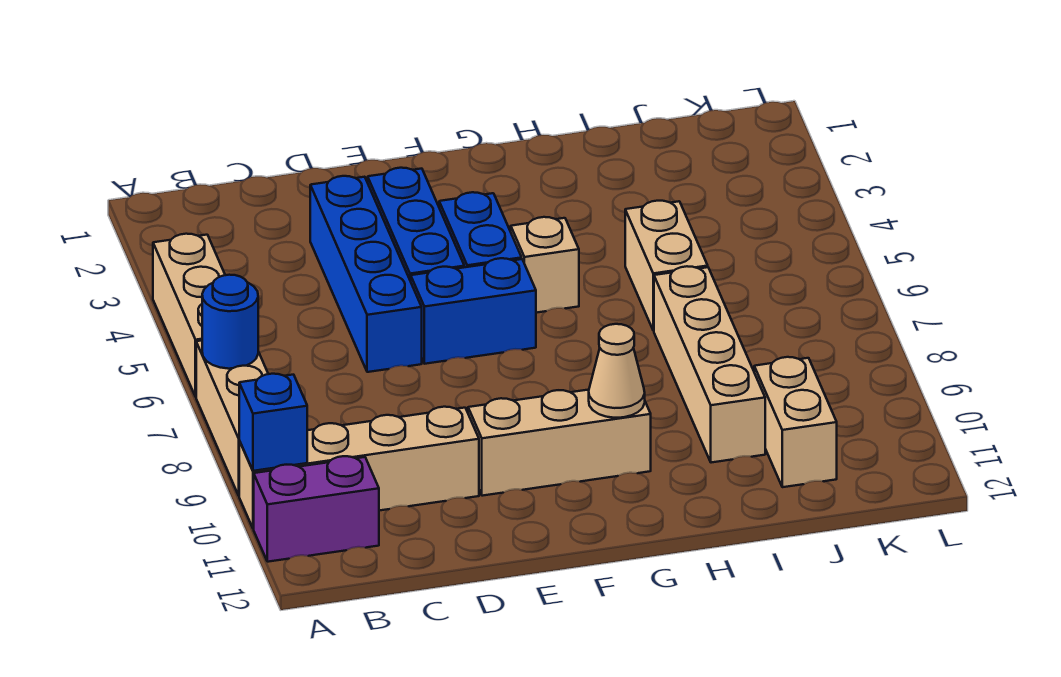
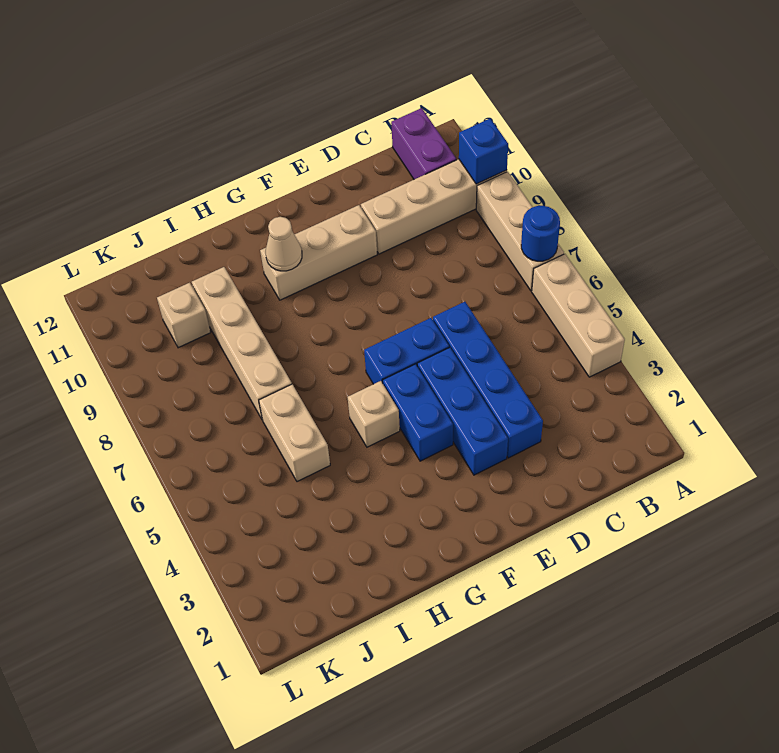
purple brick A11:B11 level 1 -> purple brick B11:B12 level 1
tan brick J10:J11 level 1 -> tan brick J10 level 1

